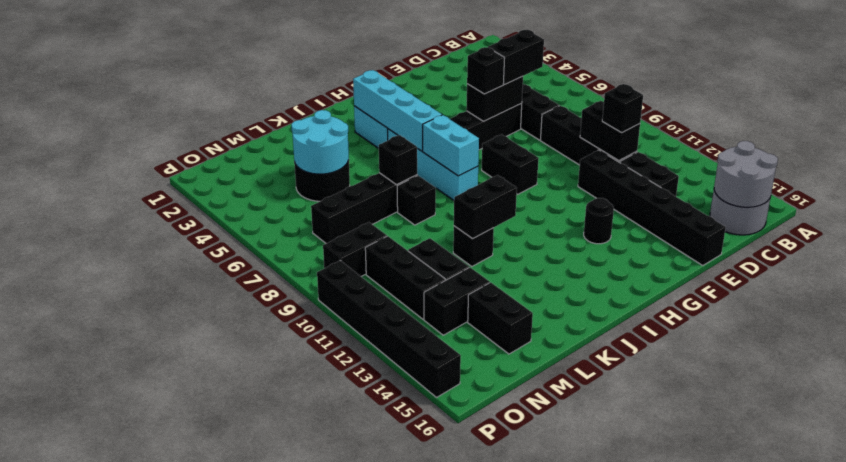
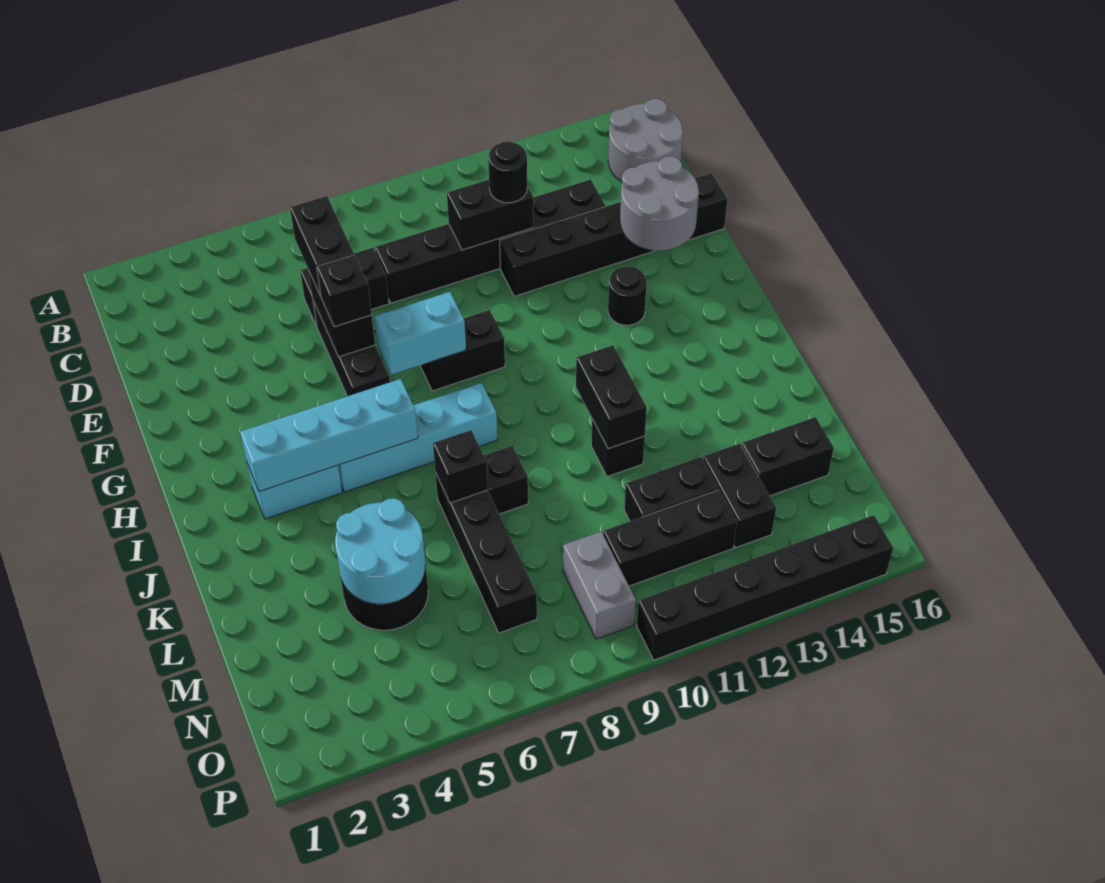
grey round brick B15:C16 level 2 -> grey round brick E14:F15 level 2
black brick D11 level 3 -> black round brick D11 level 3
cyan brick I7:I8 level 2 -> cyan brick G7:G8 level 2
black brick N9:O9 level 1 -> grey brick N9:O9 level 1

